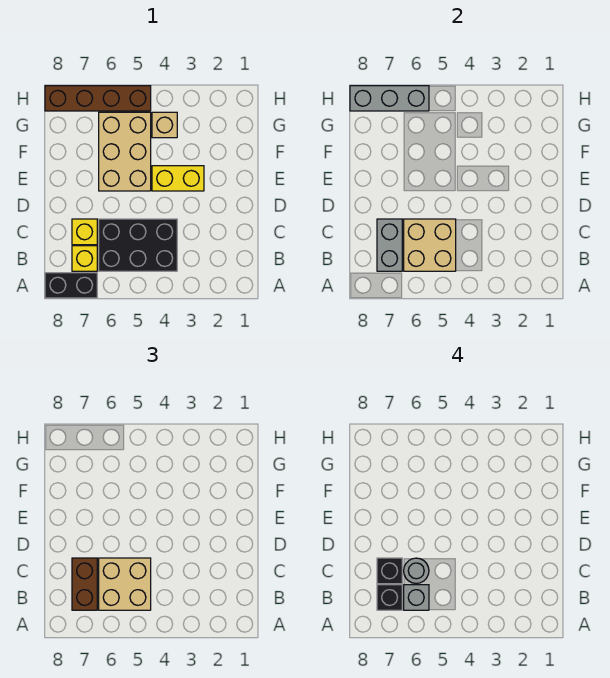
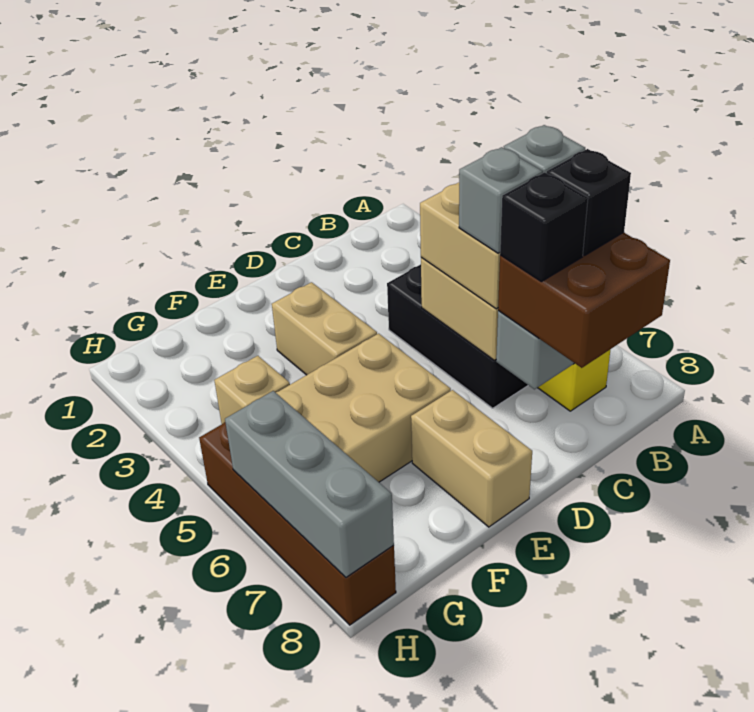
black brick A7:A8 level 1 -> none
brown brick B7:C7 level 3 -> brown brick B7:C8 level 3
grey round brick C6 level 4 -> grey brick C6 level 4
yellow brick C7 level 1 -> none
yellow brick E3:E4 level 1 -> tan brick E3:E4 level 1
none -> tan brick E7:E8 level 1

